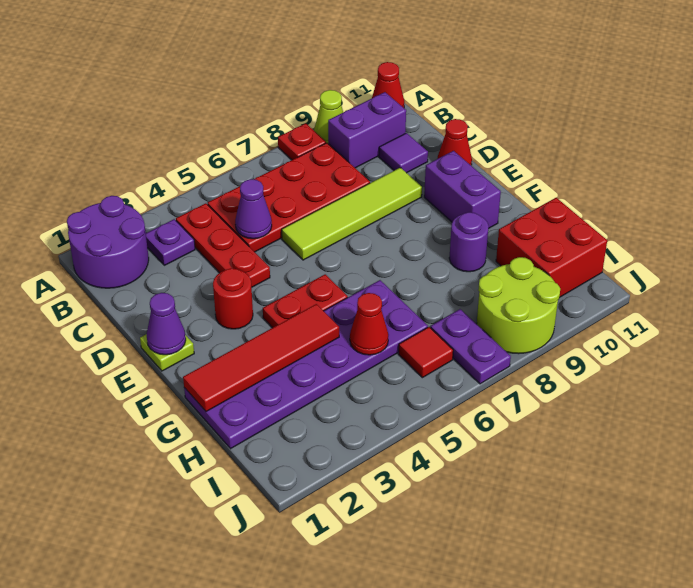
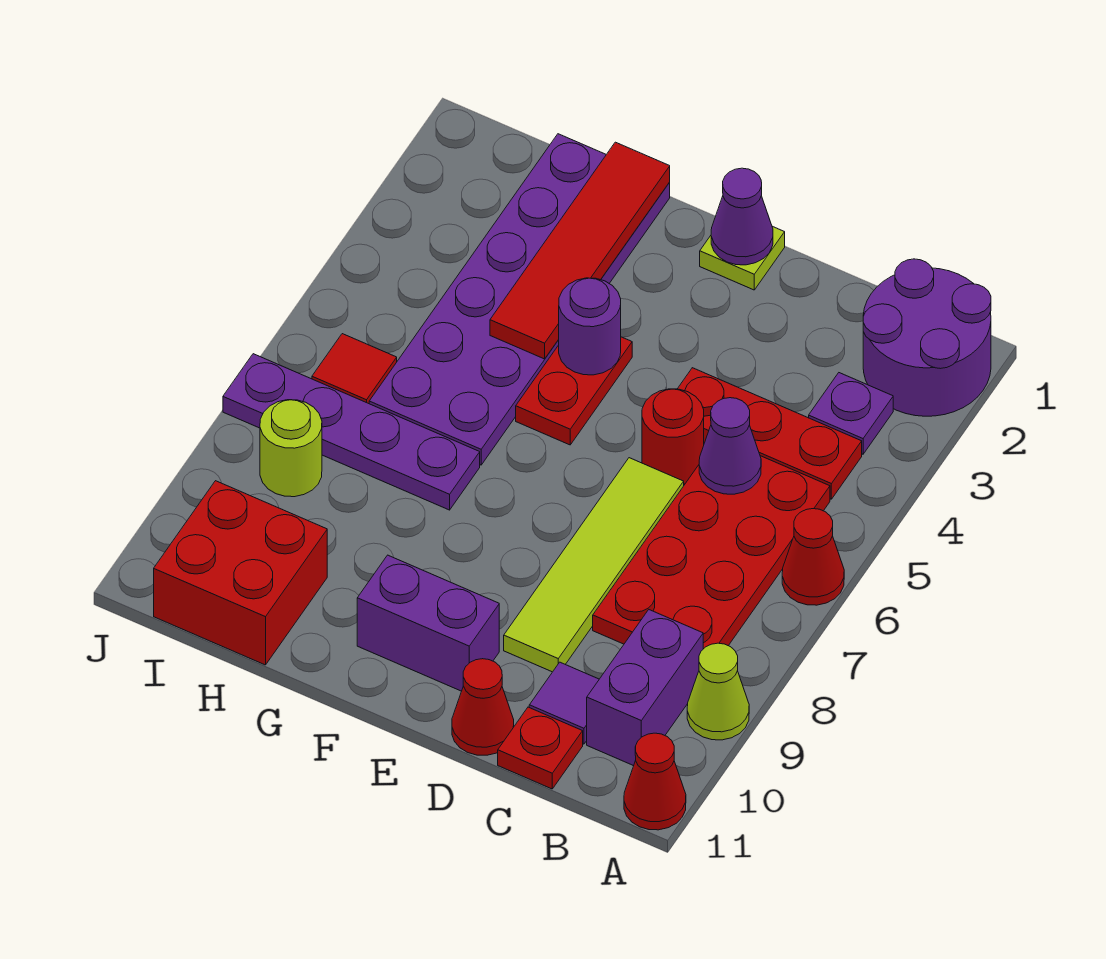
red plate A8 level 1 -> red plate C11 level 1
red round brick E3 level 1 -> red round brick D5 level 1
purple round brick G9 level 1 -> purple round brick F4 level 2
red cone H5 level 2 -> red cone A6 level 1
purple plate I7:J7 level 1 -> purple plate G7:J7 level 1
lime round brick I8:J9 level 1 -> lime round brick I8 level 1

